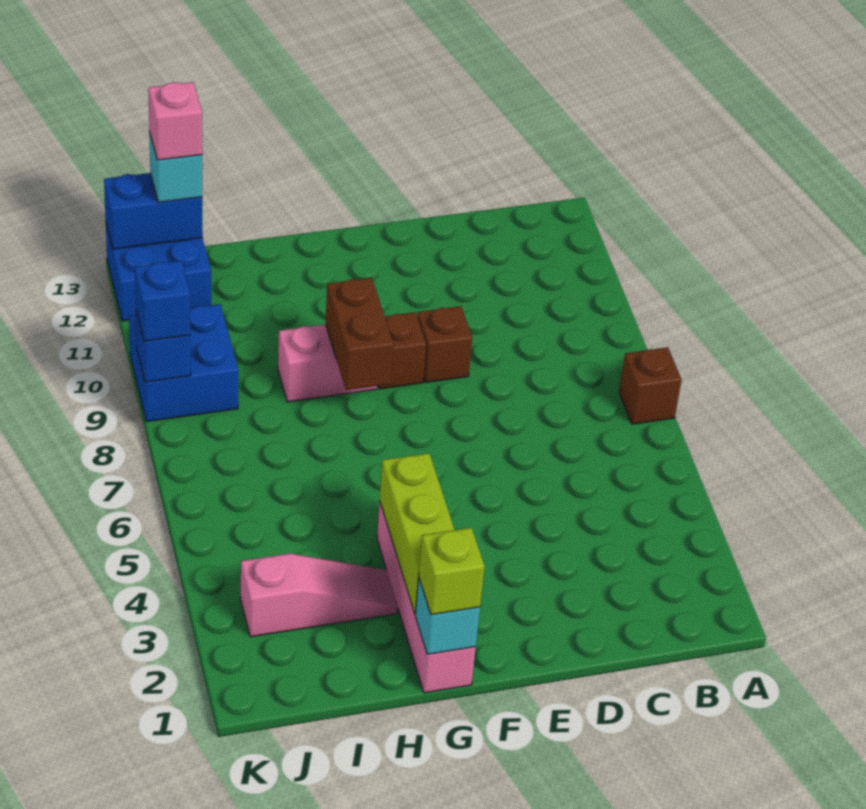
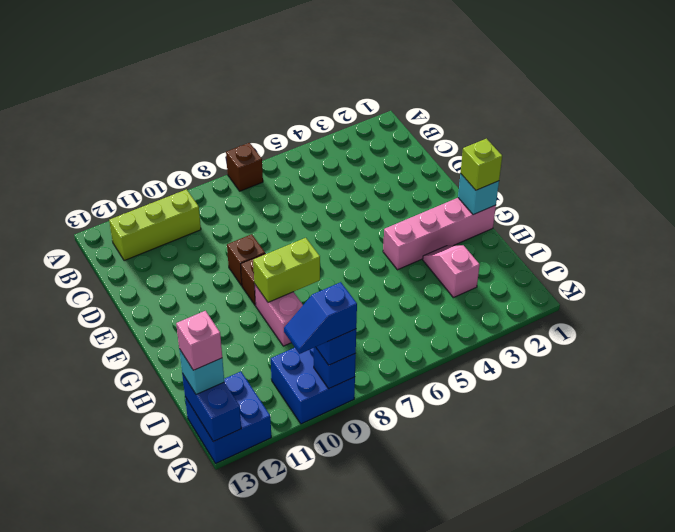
lime brick G2:G4 level 2 -> lime brick B10:B12 level 1
brown brick G8:G9 level 2 -> lime brick G8:G9 level 2
pink slope H3:J3 level 1 top J -> pink slope H3:I3 level 1 top I
none -> blue slope K9:K10 level 4 top 9

